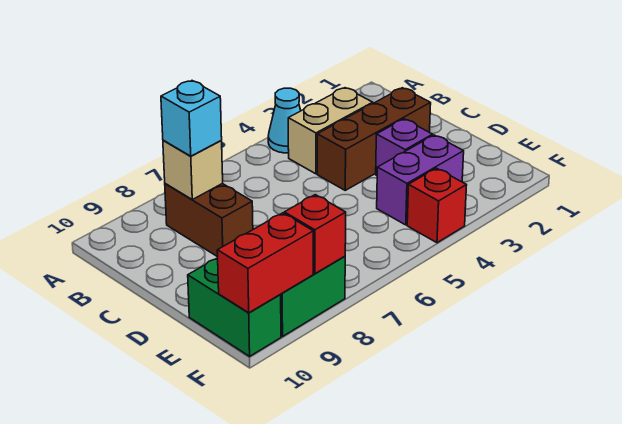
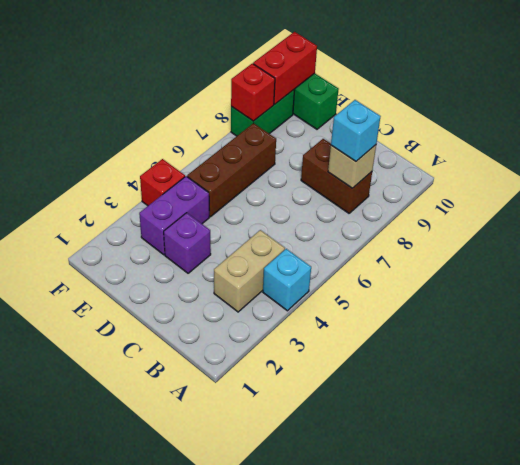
cyan cone A4 level 1 -> cyan brick A4 level 1
brown brick C2:C4 level 1 -> brown brick E5:E7 level 1

